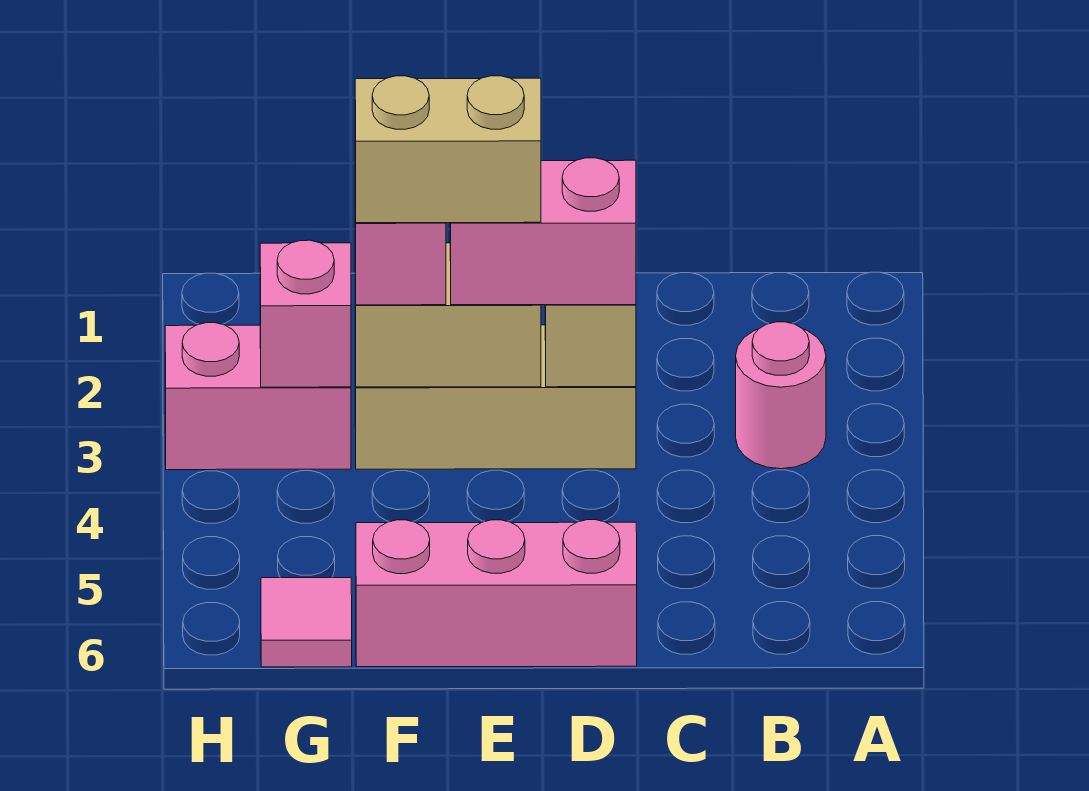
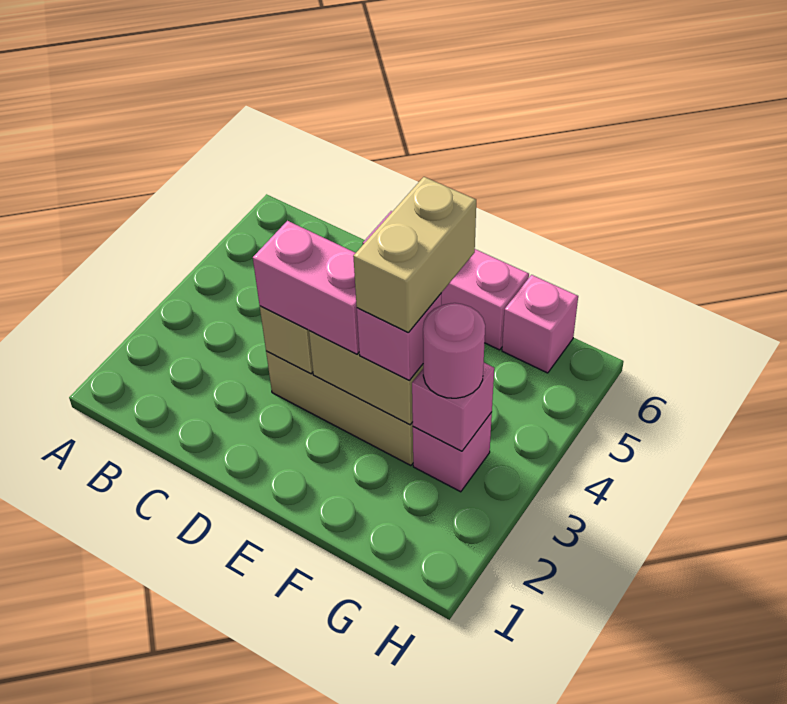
pink round brick B3 level 1 -> pink round brick G3 level 3
tan brick E3:F3 level 4 -> tan brick F3:F4 level 4
pink brick G3:H3 level 1 -> pink brick G3 level 1
pink tile G6 level 1 -> pink brick G6 level 1

